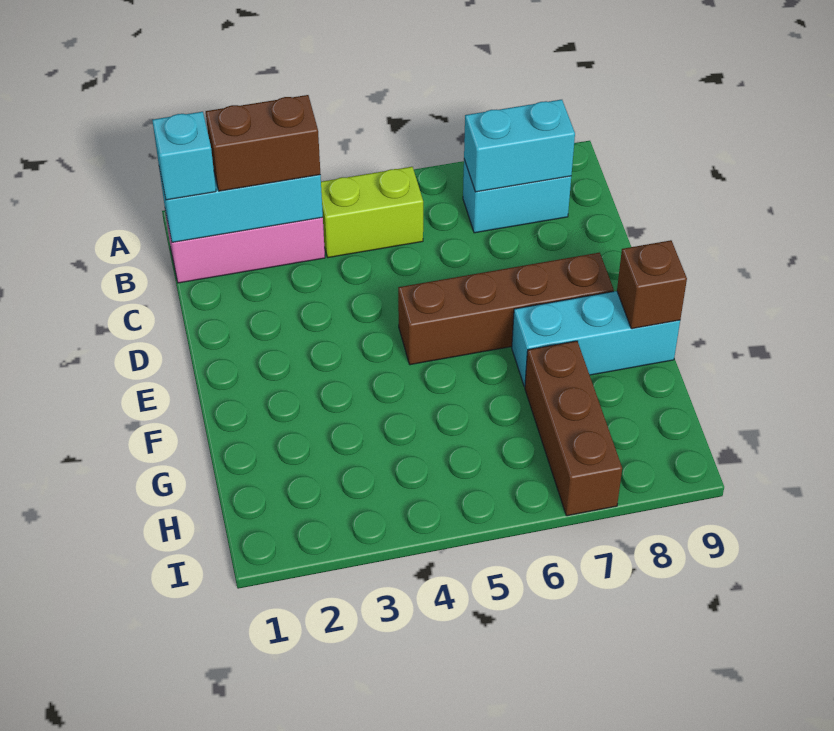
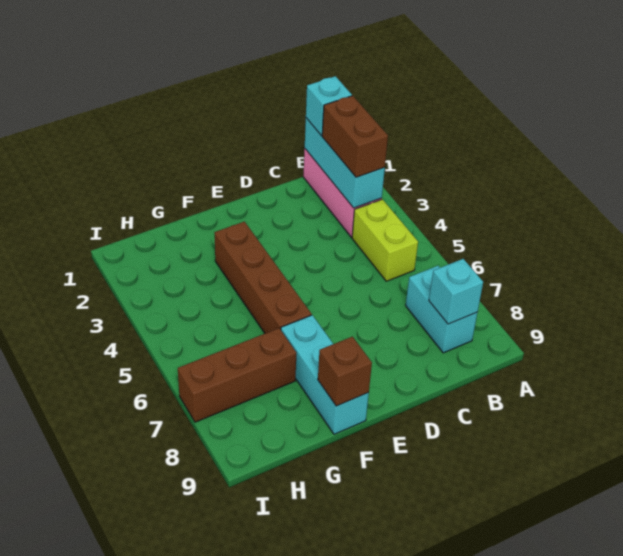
cyan brick B7:B8 level 2 -> cyan brick B8 level 2
brown brick E5:E8 level 1 -> brown brick F3:F6 level 1

